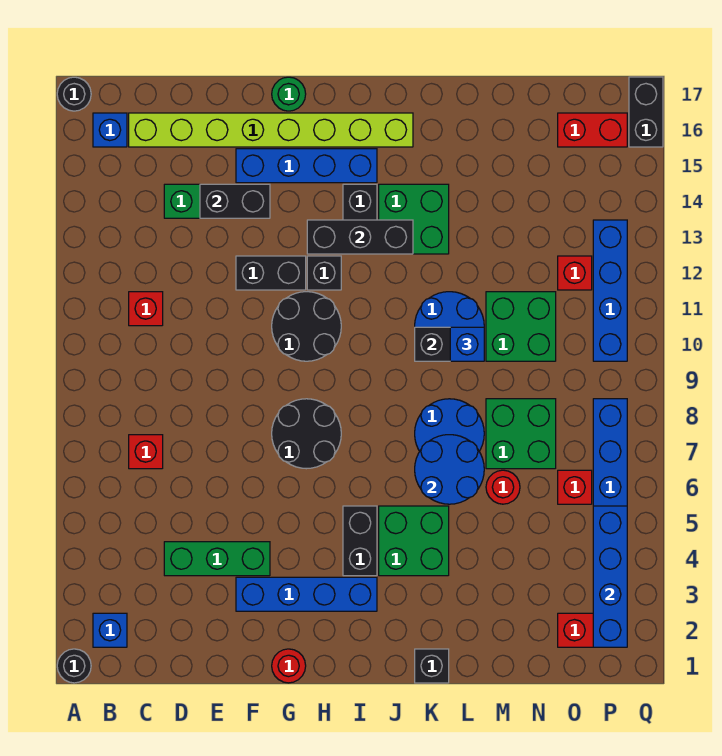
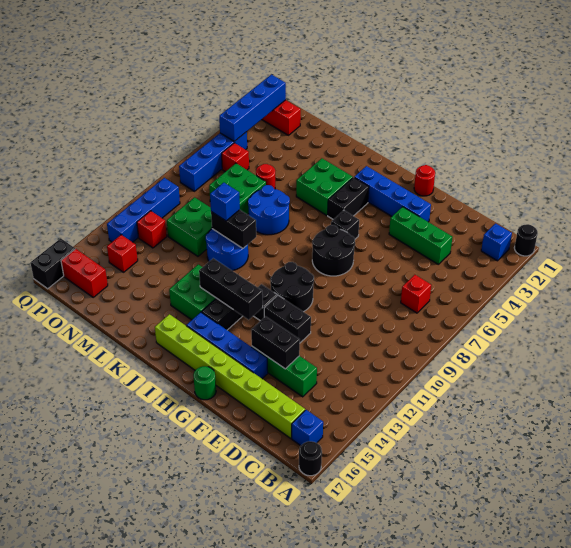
red brick C11 level 1 -> red brick O14 level 1
black brick K1 level 1 -> black brick H6 level 1
blue round brick K6:L7 level 2 -> none

